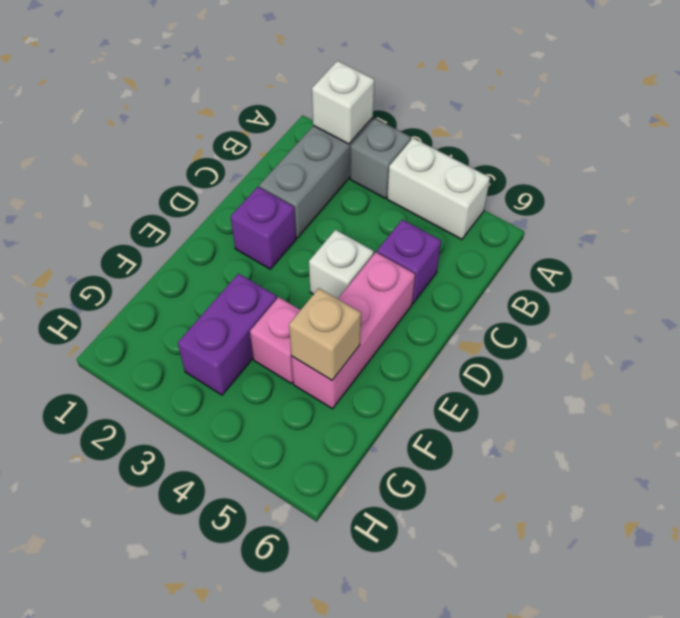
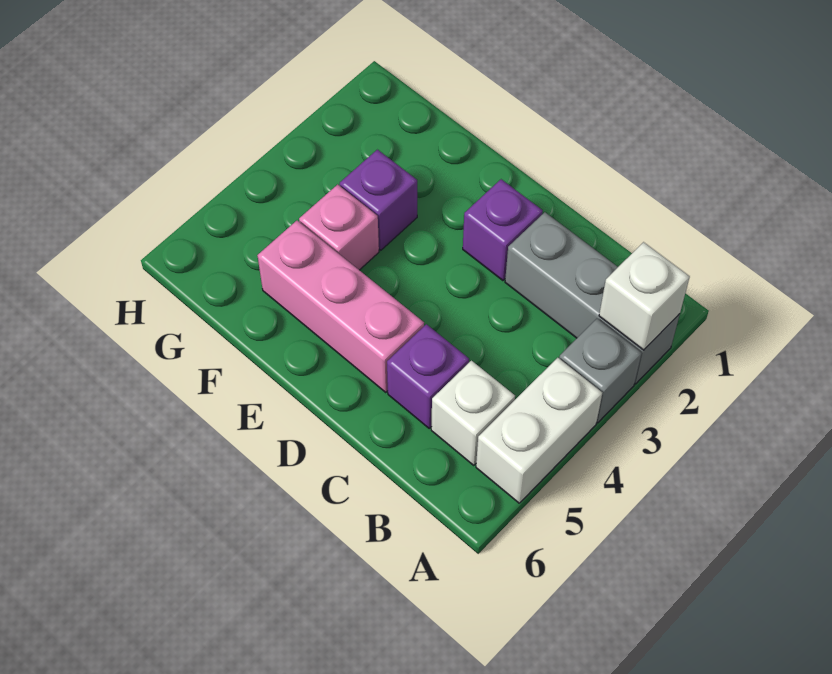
white brick D4 level 1 -> white brick B5 level 1
purple brick F3:G3 level 1 -> purple brick F3 level 1
tan brick F5 level 2 -> none

